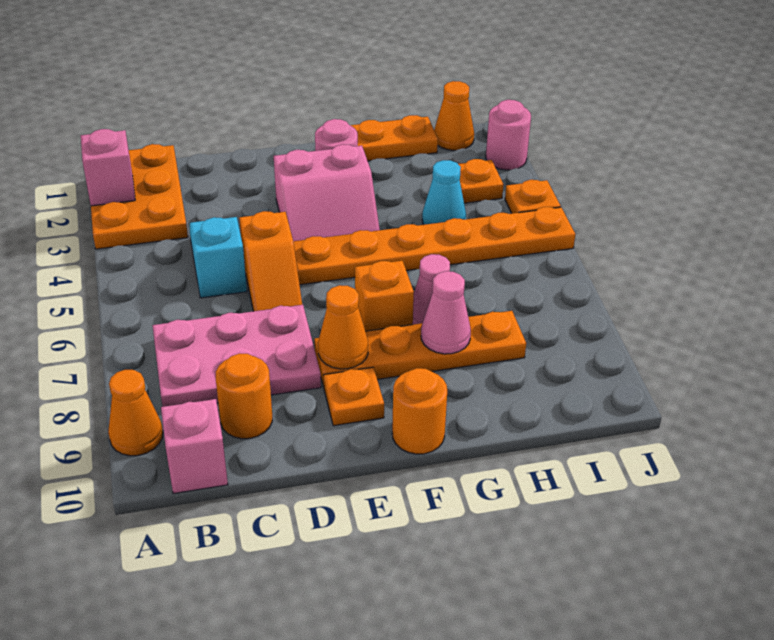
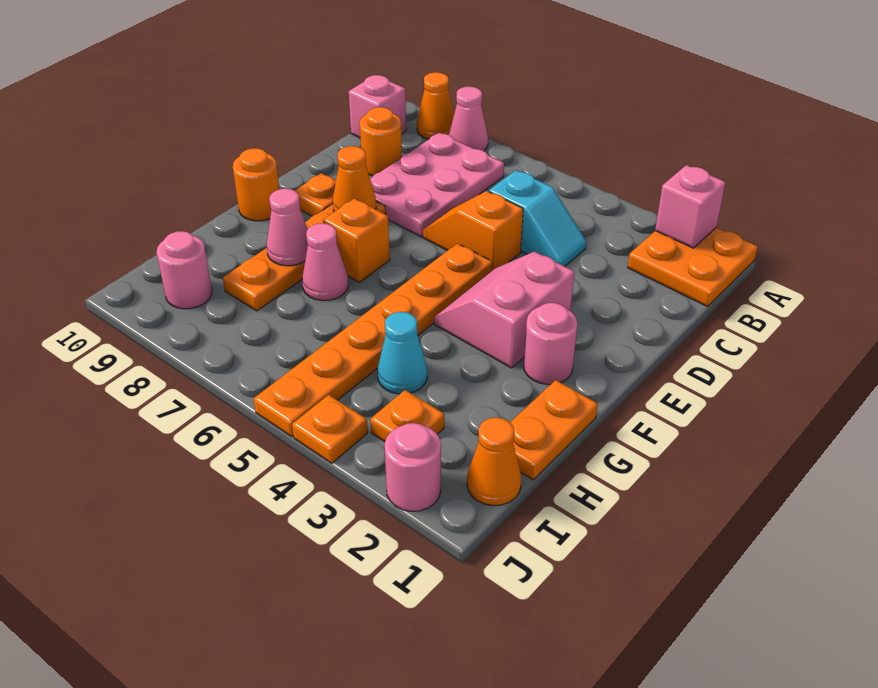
orange plate A1:B3 level 1 -> orange plate A1:B2 level 1
none -> pink cone A8 level 1
none -> pink round brick I9 level 1

